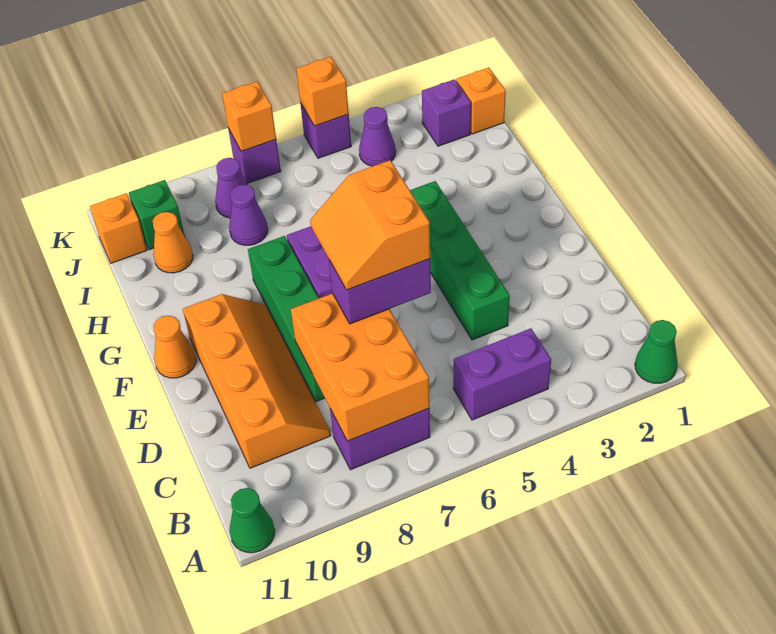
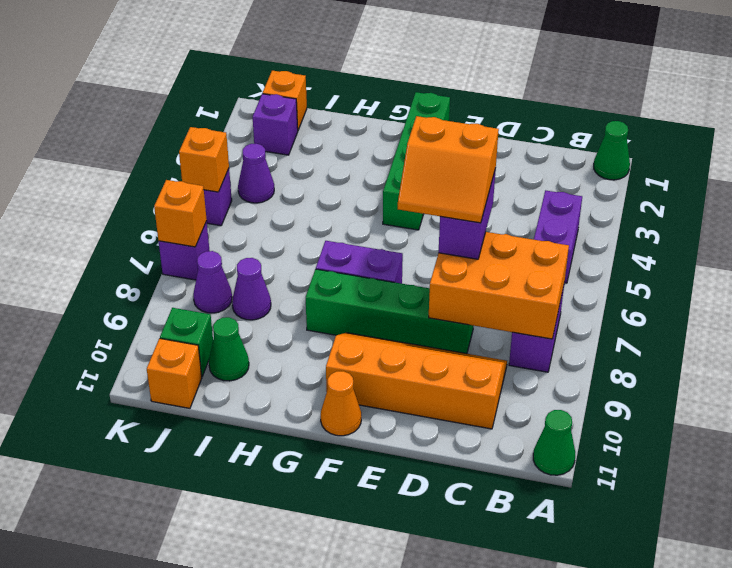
green brick D4:G4 level 1 -> green brick F1:F4 level 1
orange cone I10 level 1 -> green cone I10 level 1

